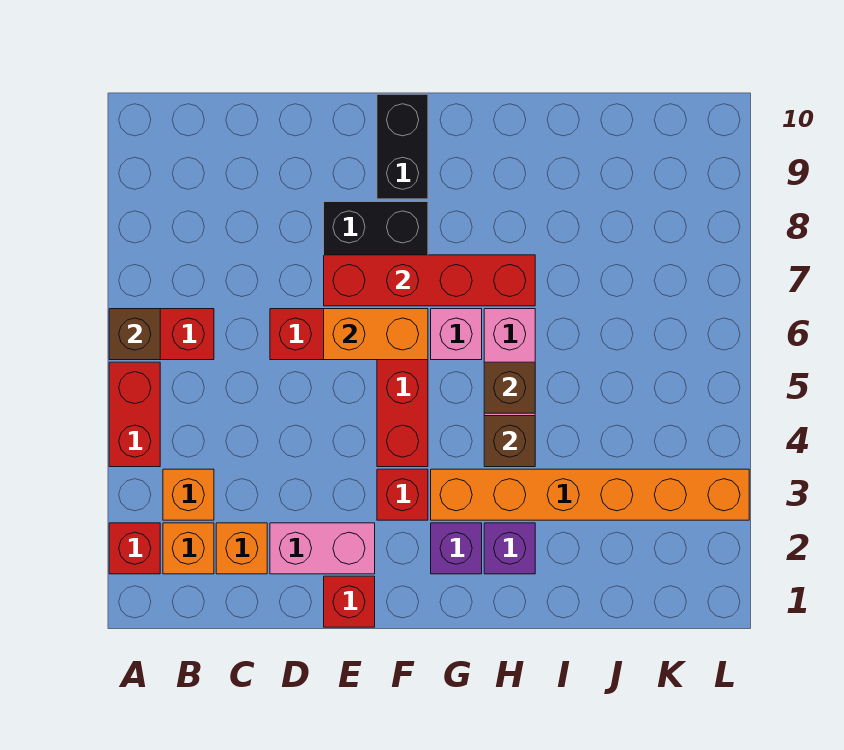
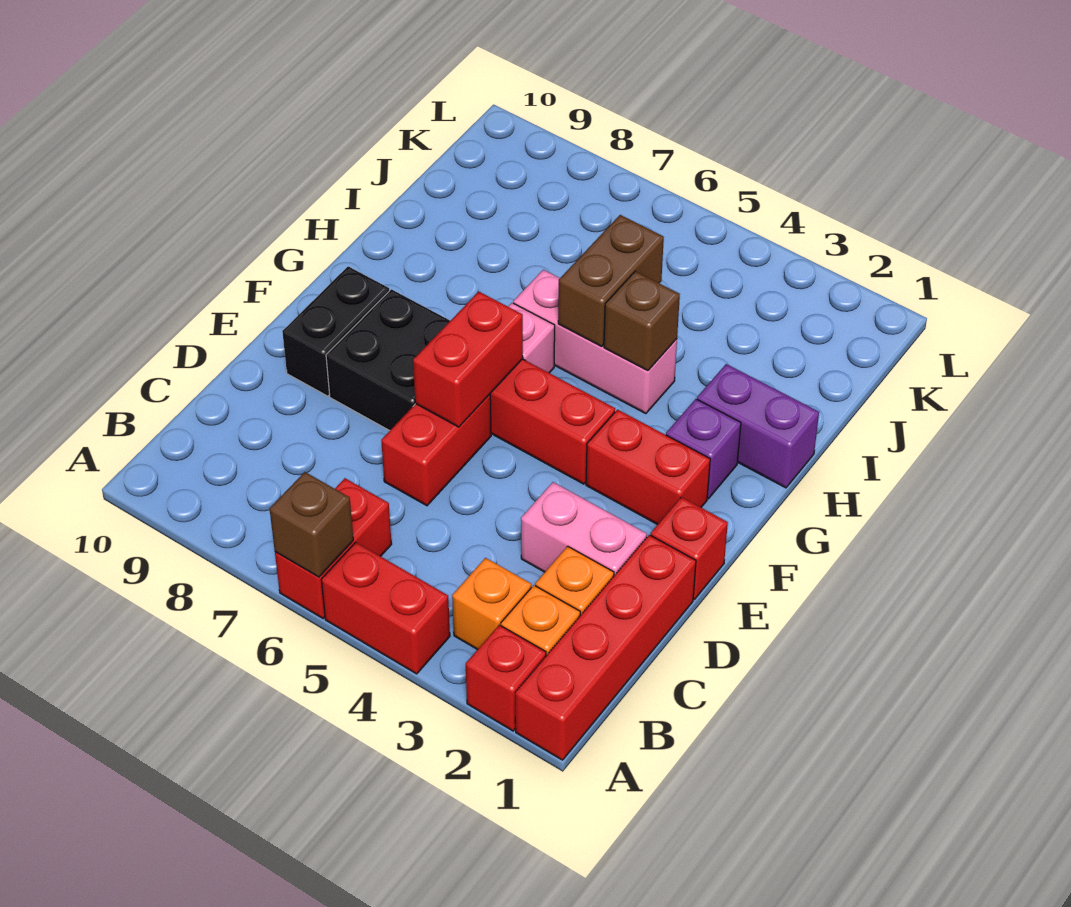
pink brick D2:E2 level 1 -> pink brick D2:D3 level 1
orange brick E6:F6 level 2 -> red brick E6:F6 level 2
red brick E7:H7 level 2 -> red brick A1:D1 level 1
red brick F3 level 1 -> red brick F2:F3 level 1
black brick F9:F10 level 1 -> black brick E9:F9 level 1
orange brick G3:L3 level 1 -> none
purple brick H2 level 1 -> purple brick H1:H2 level 1
brown brick H5 level 2 -> brown brick H5:I5 level 2

